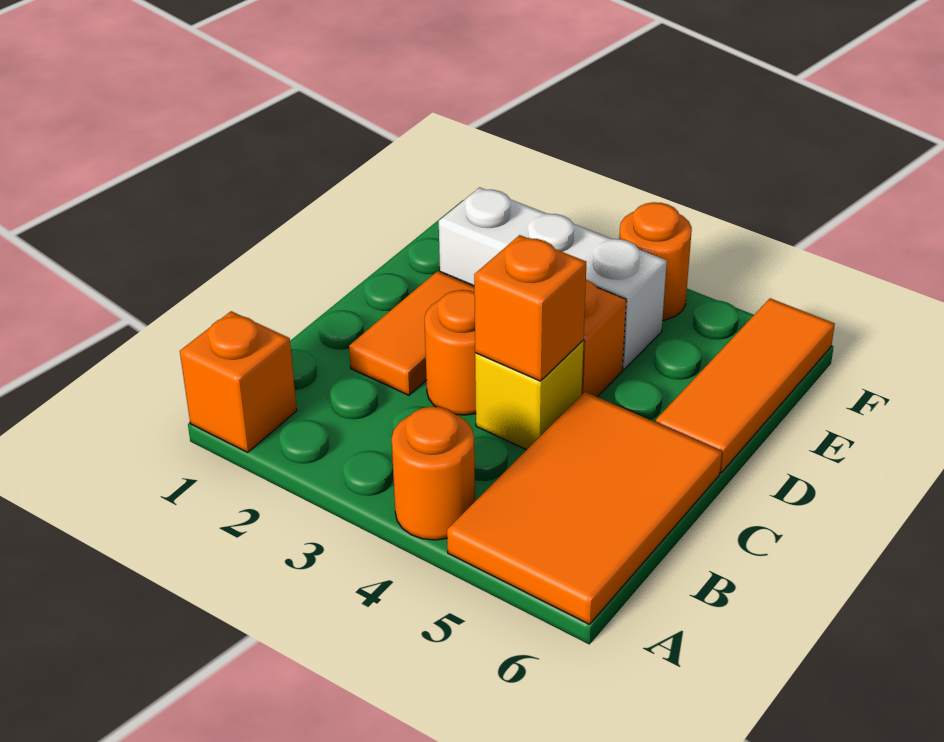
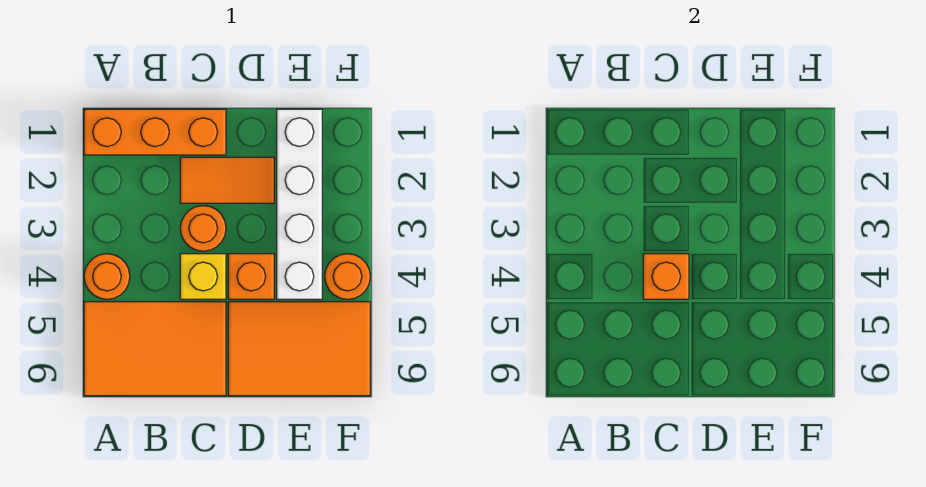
orange brick A1 level 1 -> orange brick A1:C1 level 1
orange tile D6:F6 level 1 -> orange tile D5:F6 level 1
white brick E2:E4 level 1 -> white brick E1:E4 level 1

